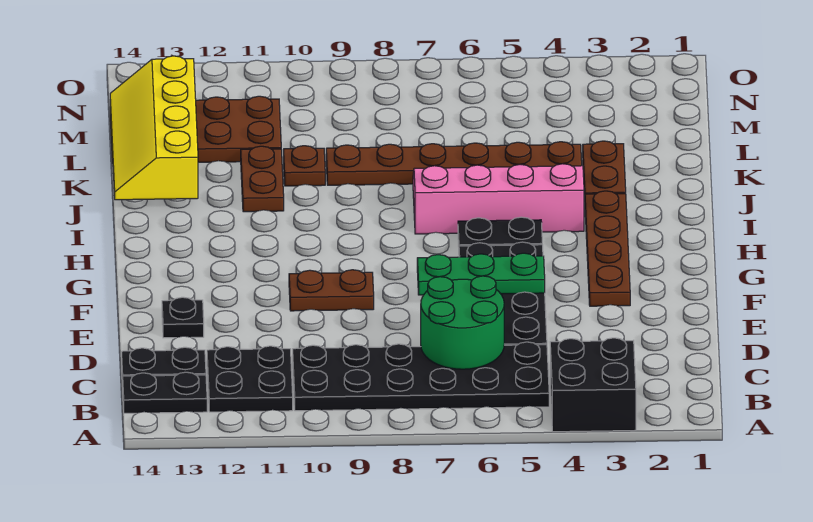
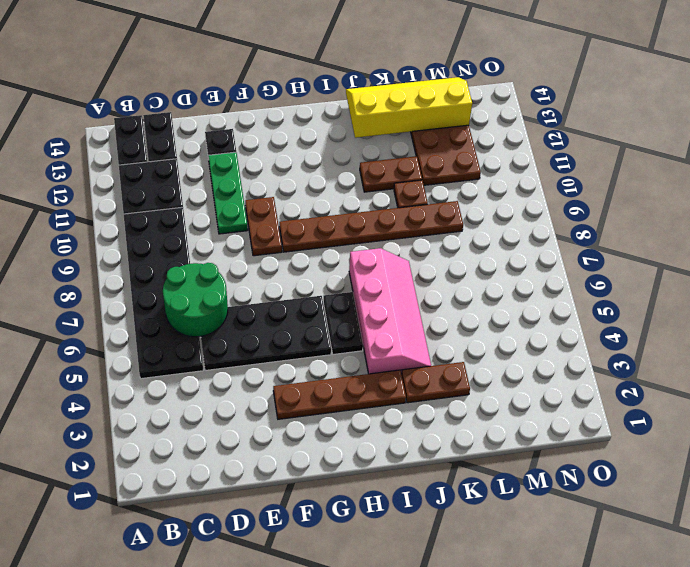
black brick A3:B4 level 1 -> none
green plate F5:F7 level 2 -> green plate E10:E12 level 1
brown plate K4:K9 level 1 -> brown plate G9:L9 level 1

